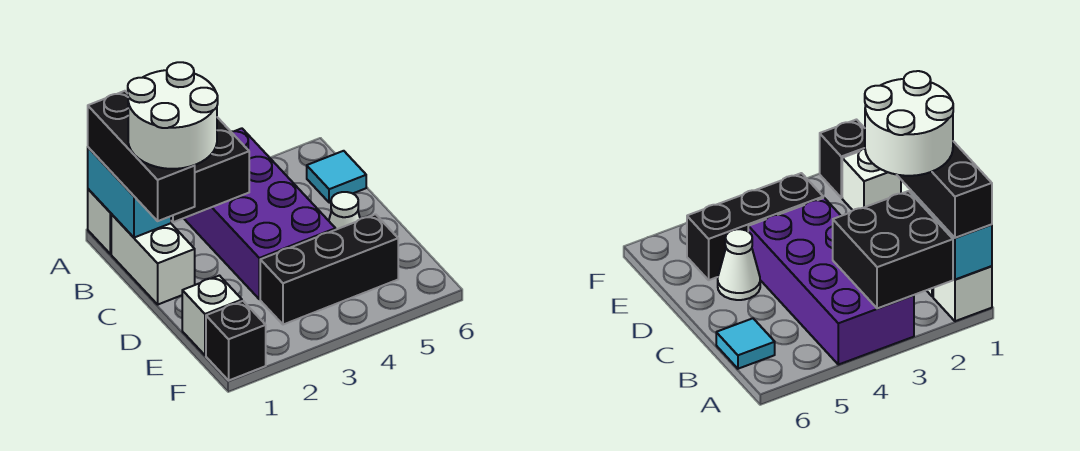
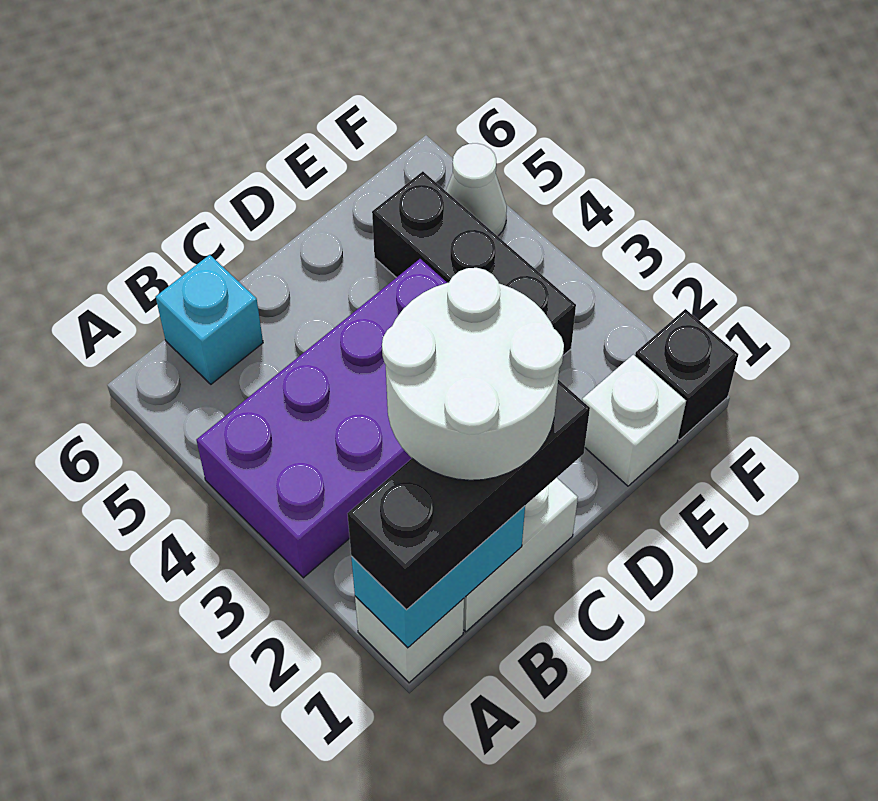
black brick A2:B3 level 2 -> none
cyan tile B6 level 1 -> cyan brick B6 level 1
white cone D5 level 1 -> white cone F5 level 1

